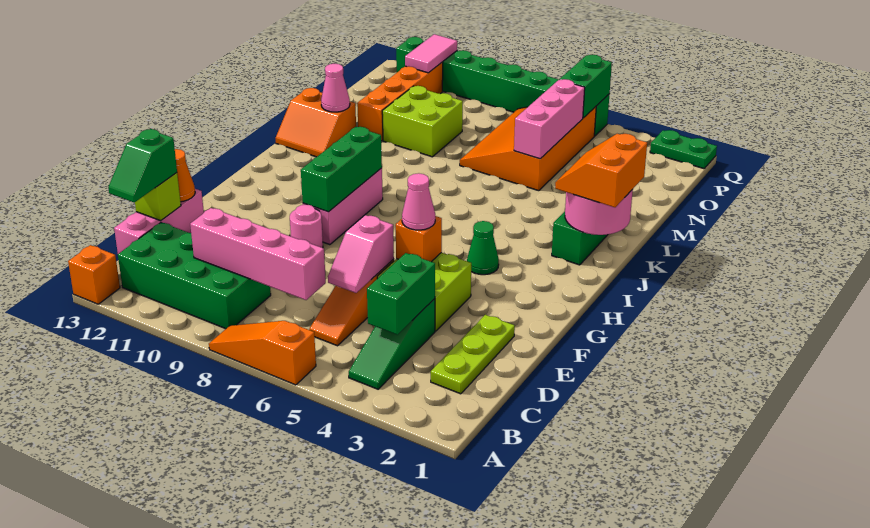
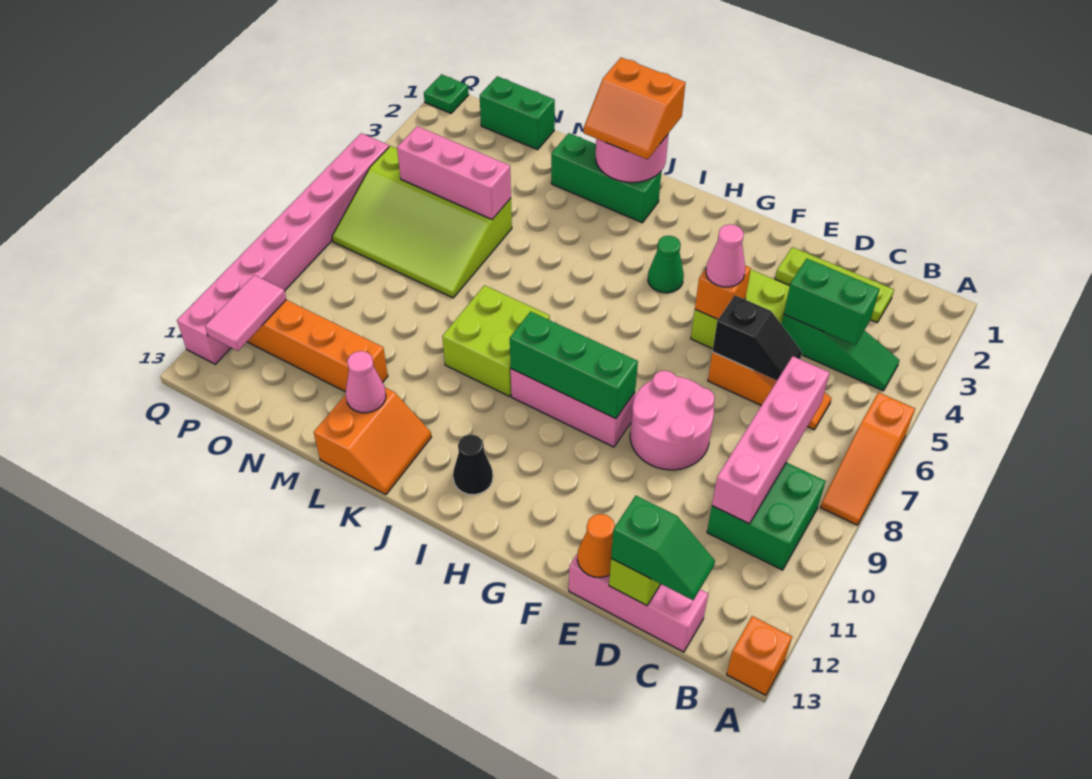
green brick B9:C12 level 1 -> green brick B9:C10 level 1
pink slope D6:E6 level 2 top E -> black slope D6:E6 level 2 top E
pink round brick F9 level 1 -> pink round brick E8:F9 level 1
none -> black cone I12 level 1
orange slope M5:P7 level 1 top 5 -> lime slope M5:P7 level 1 top 5
lime brick M9:N10 level 1 -> lime brick J8:K9 level 1
green brick P5:Q5 level 2 -> green brick N1:O1 level 1
pink tile P11:Q11 level 2 -> pink tile P11:P12 level 2
green plate Q1:Q2 level 1 -> green plate Q1 level 1
green brick Q5:Q12 level 1 -> pink brick Q5:Q12 level 1

